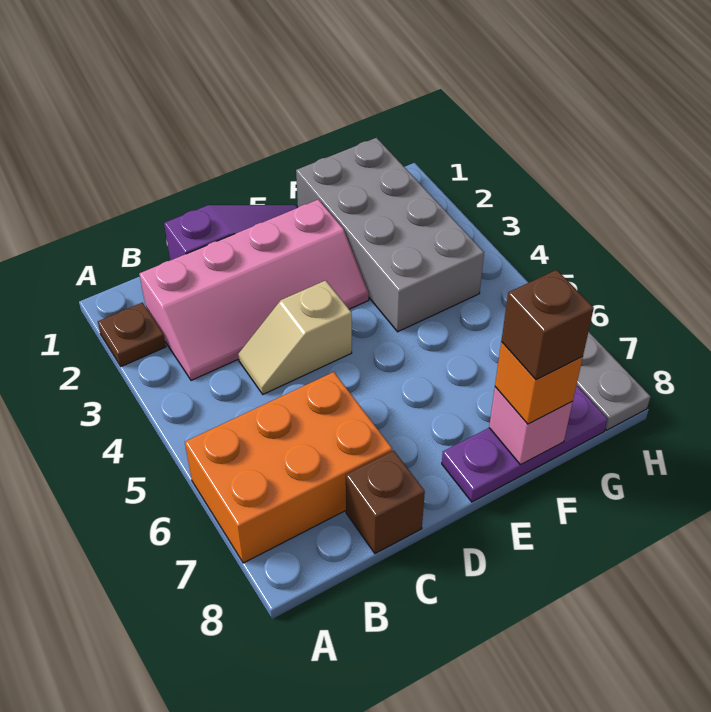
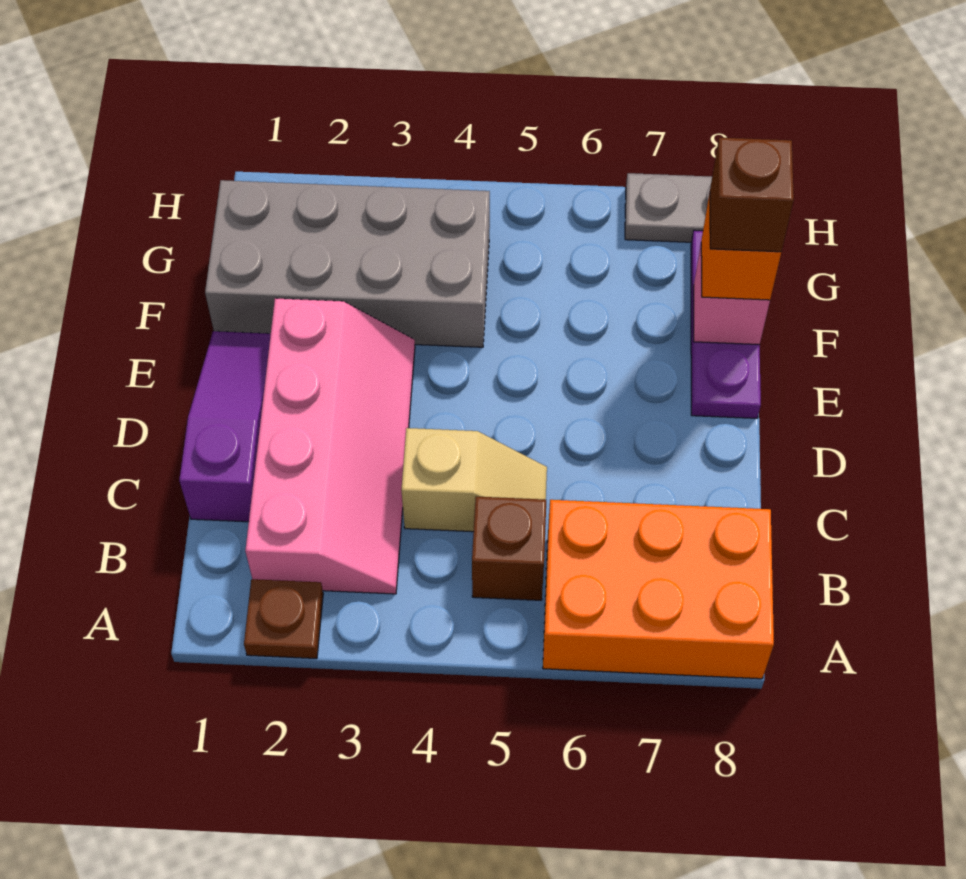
orange brick A6:C7 level 1 -> orange brick A6:B8 level 1
tan slope C4:D4 level 1 top D -> tan slope C4:C5 level 1 top 4
brown brick C8 level 1 -> brown brick B5 level 1

